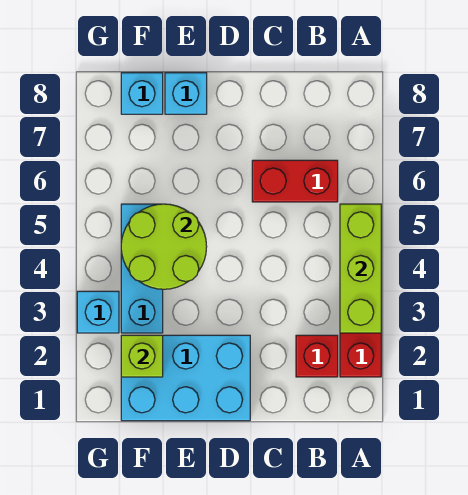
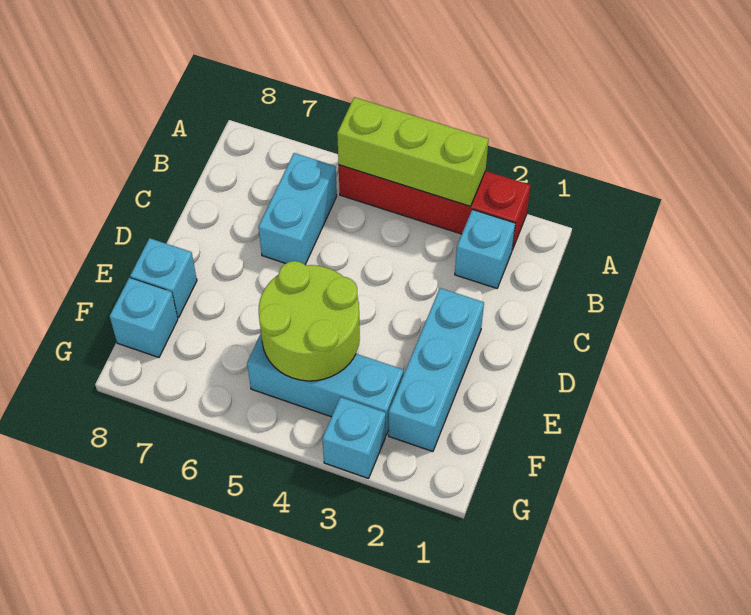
red brick B2 level 1 -> cyan brick B2 level 1
red brick B6:C6 level 1 -> cyan brick B6:C6 level 1
cyan brick D1:F2 level 1 -> cyan brick D2:F2 level 1
lime brick F2 level 2 -> none

